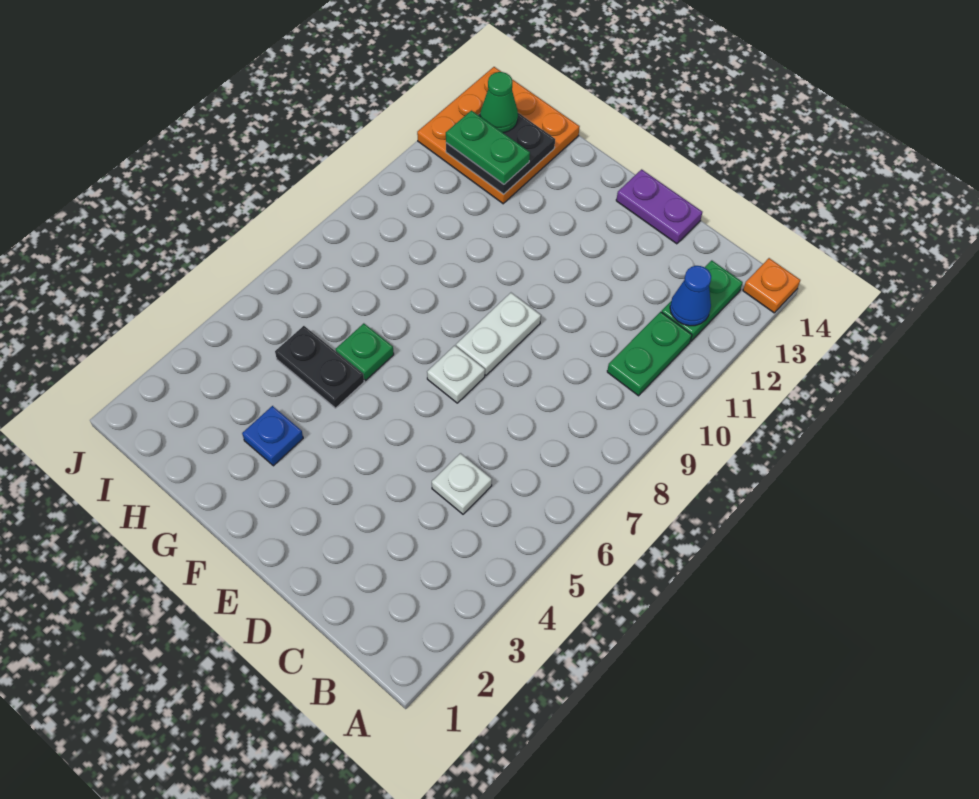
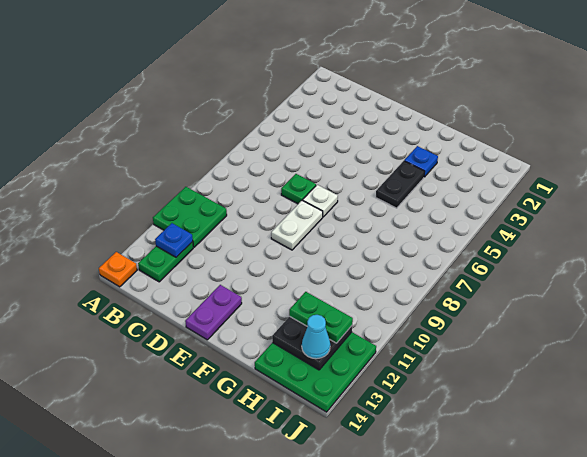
green plate B10:B11 level 1 -> green plate A10:B11 level 1
blue cone B12 level 2 -> blue plate B12 level 2
white plate C5 level 1 -> none
purple plate D14:E14 level 1 -> purple plate E13:E14 level 1
black plate G5:H5 level 1 -> black plate G4:G5 level 1
green plate G6 level 1 -> green plate D7 level 1
orange plate H12:J14 level 1 -> green plate H12:J14 level 1
green cone I13 level 3 -> cyan cone I13 level 3

